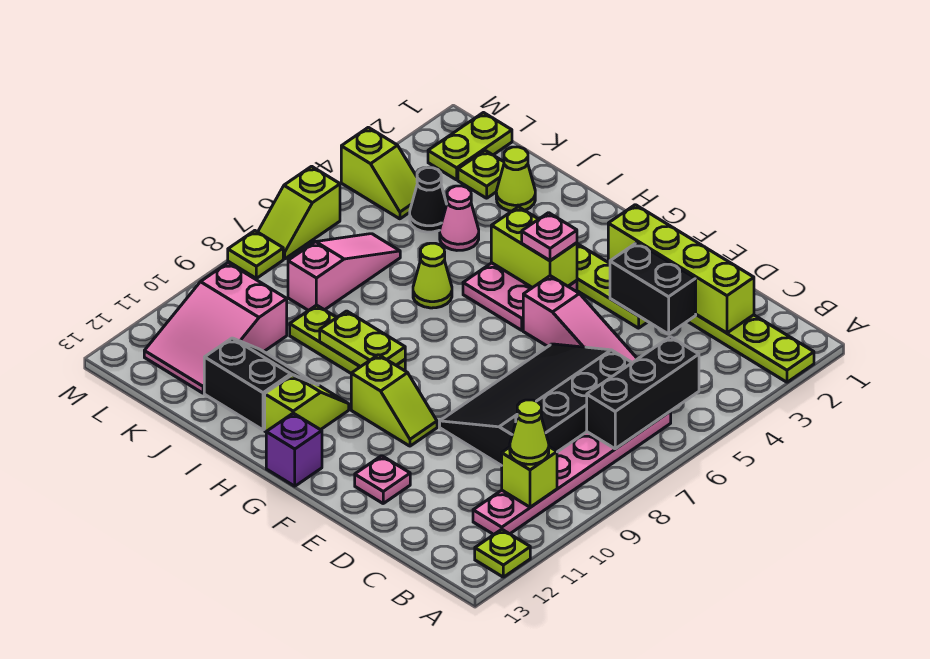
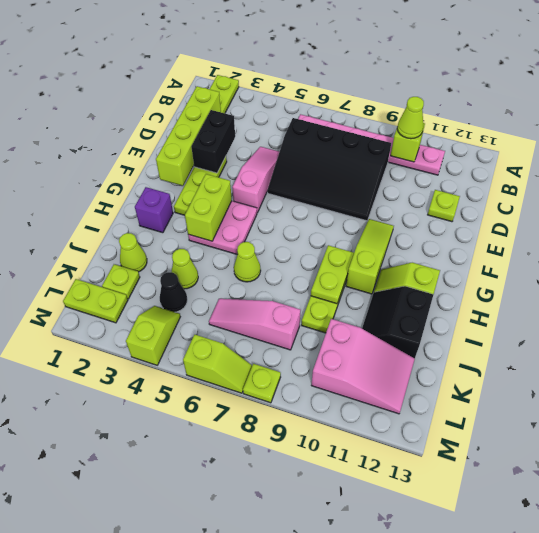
lime plate A12 level 1 -> lime plate D12 level 1
black brick B5:B7 level 2 -> none
pink plate E12 level 1 -> none
lime slope F10:G10 level 1 top G -> lime slope F10:H10 level 1 top H
pink plate G4 level 3 -> none
purple brick G13 level 1 -> purple brick H2 level 1
pink cone J4 level 1 -> lime cone J4 level 1

